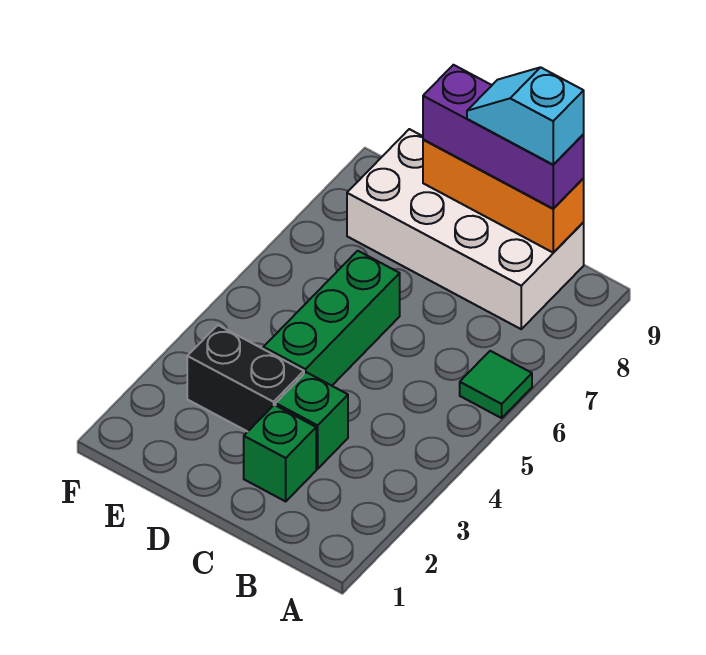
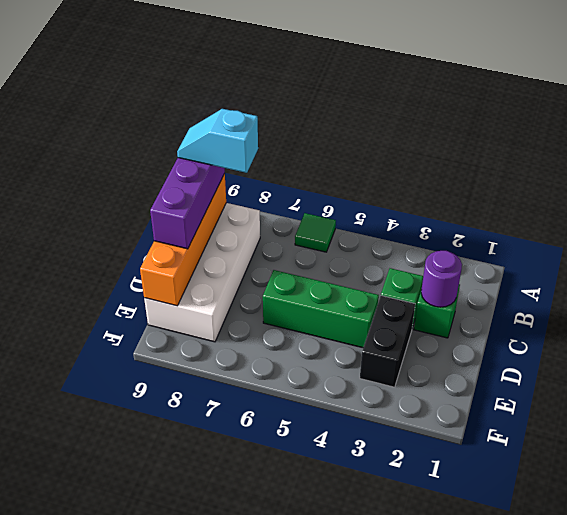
orange brick B9:D9 level 2 -> orange brick B9:E9 level 2
cyan slope B9:C9 level 4 top B -> cyan slope B8:B9 level 4 top 8
none -> purple round brick C2 level 2

